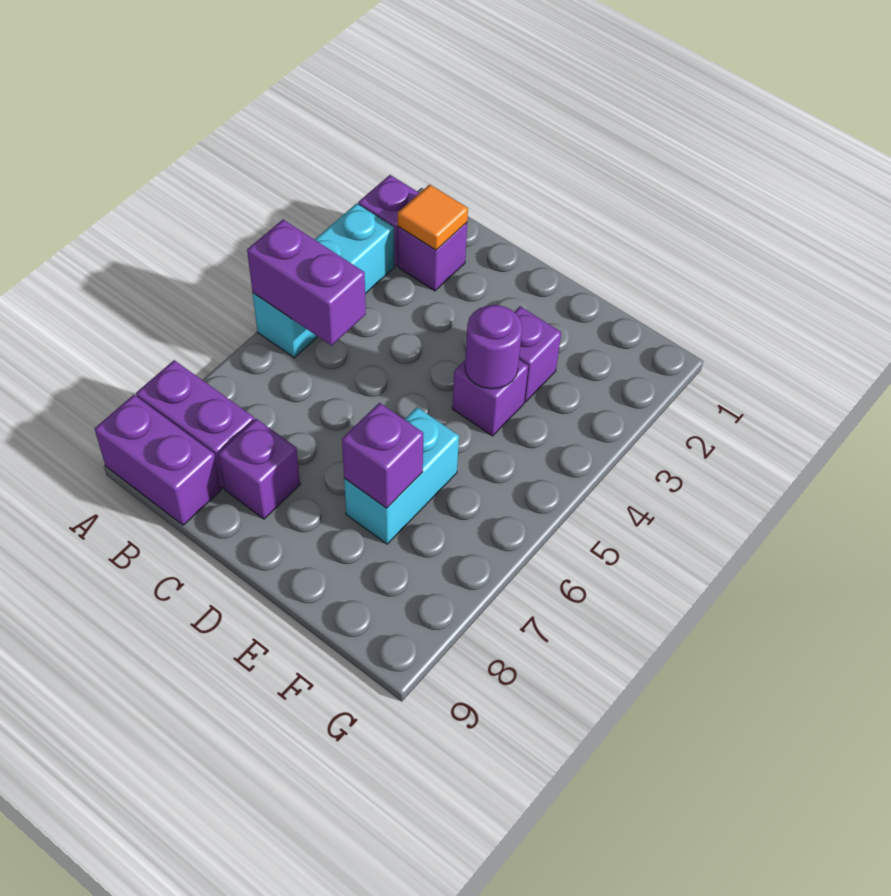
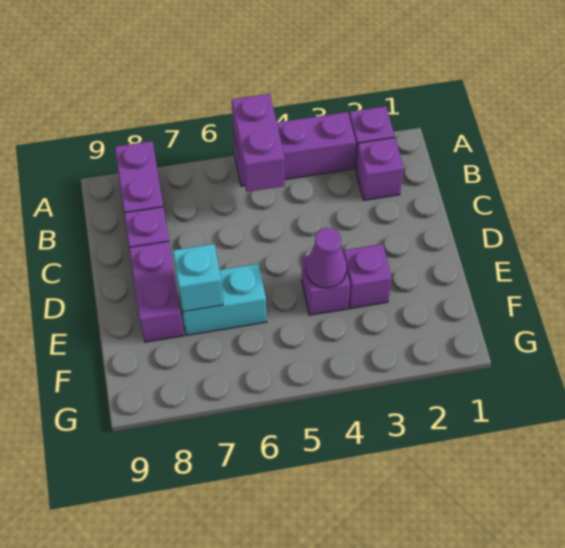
cyan brick A3:A5 level 1 -> purple brick A3:A5 level 1
purple brick A9:B9 level 1 -> purple brick D8:E8 level 1
orange tile B2 level 2 -> none
purple round brick E4 level 2 -> purple cone E4 level 2
purple brick E7 level 2 -> cyan brick E7 level 2

